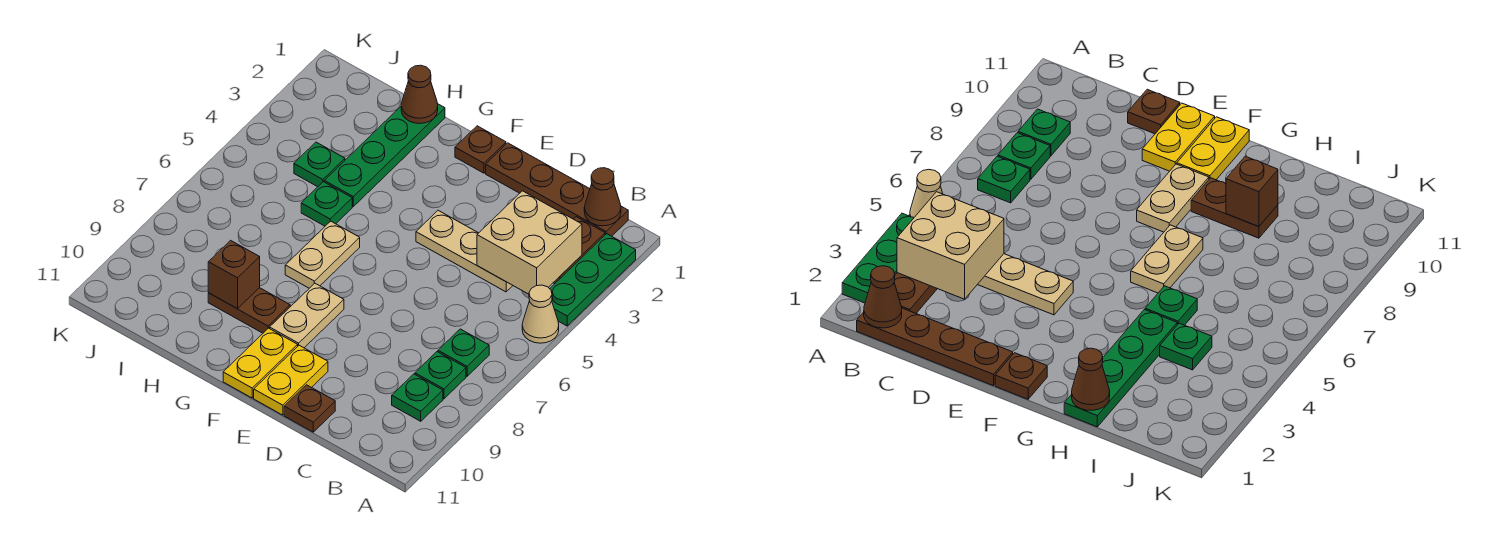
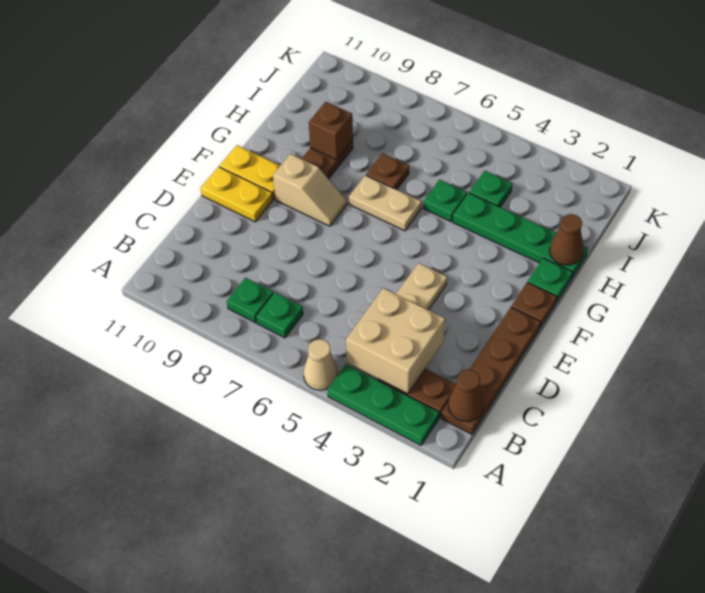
green plate B9 level 1 -> green plate G1 level 1
brown plate D11 level 1 -> brown plate H7 level 1
tan plate F8:F9 level 1 -> tan slope F8:F9 level 1 top 9

